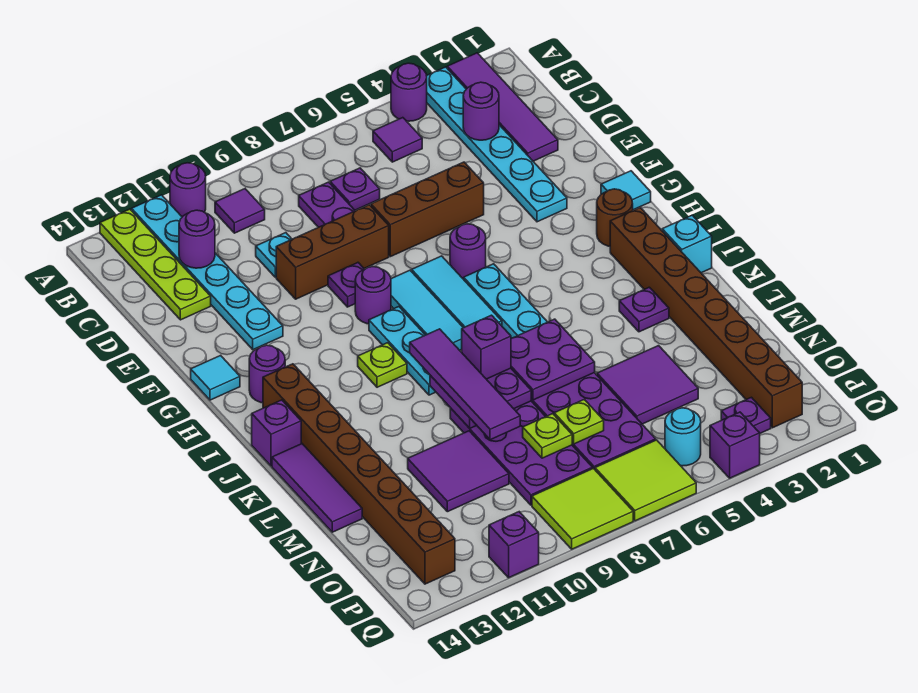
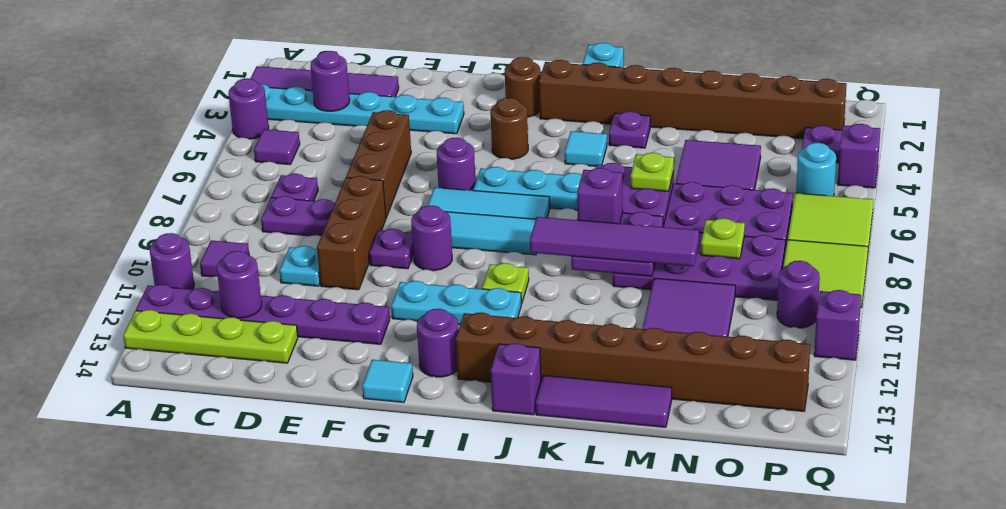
cyan plate A12:F12 level 1 -> purple plate A12:F12 level 1
cyan tile G1 level 1 -> cyan tile J4 level 1
none -> brown round brick H4 level 1
cyan plate H9:J9 level 1 -> cyan plate G11:I11 level 1
lime plate N7 level 2 -> lime plate L6 level 3
none -> purple round brick P10 level 1

